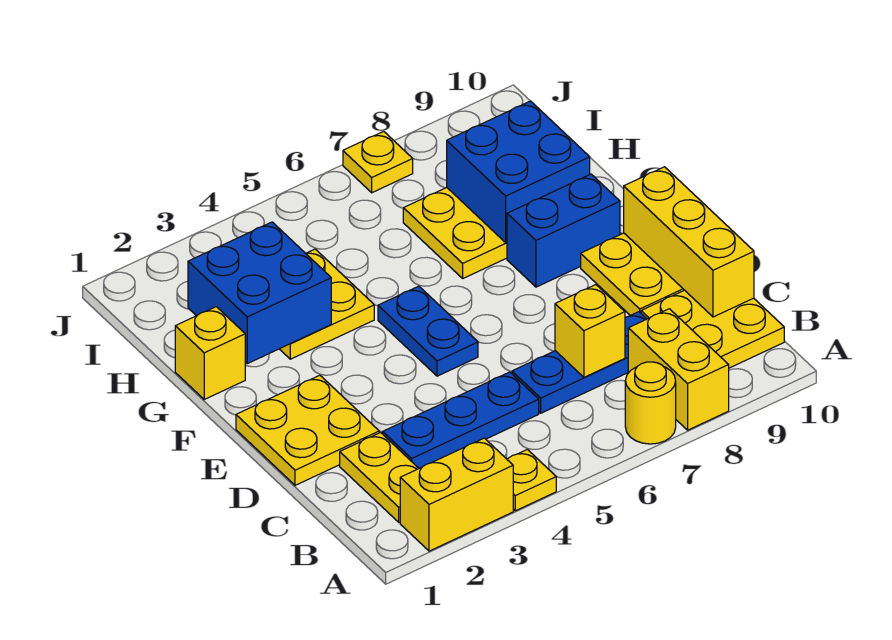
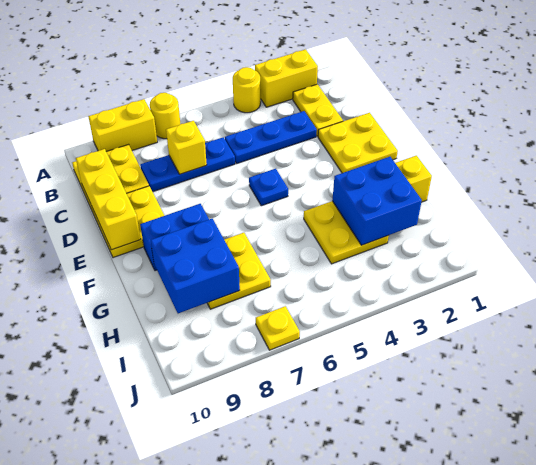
yellow plate A4 level 1 -> yellow round brick A4 level 1
yellow brick A8:B8 level 1 -> yellow brick A8:A9 level 1
blue plate E5:F5 level 1 -> blue plate E5 level 1

